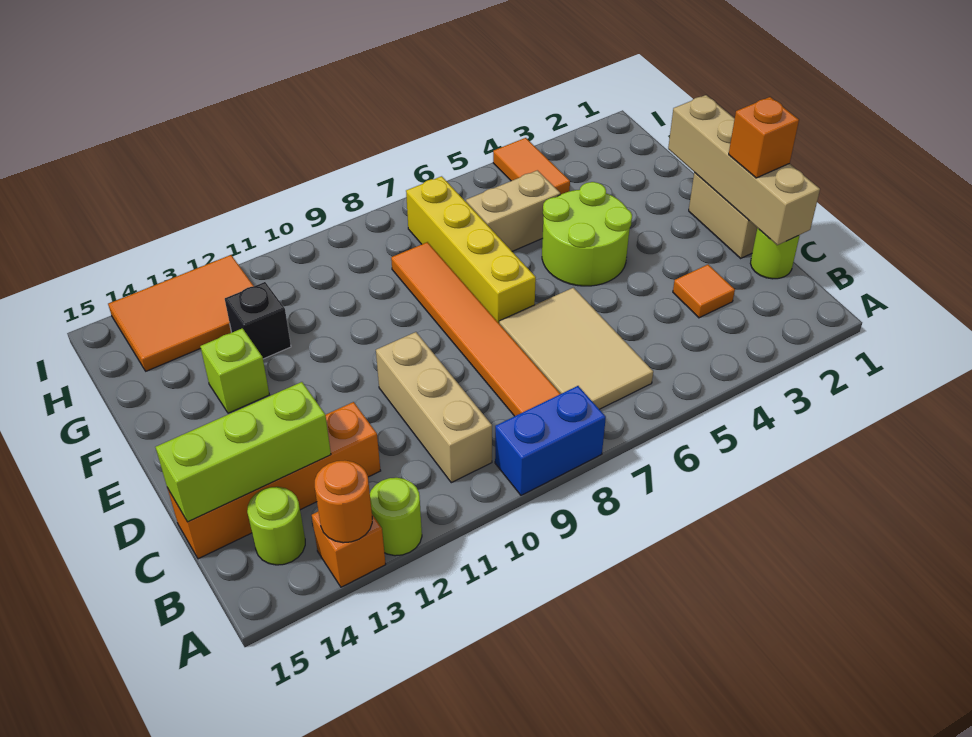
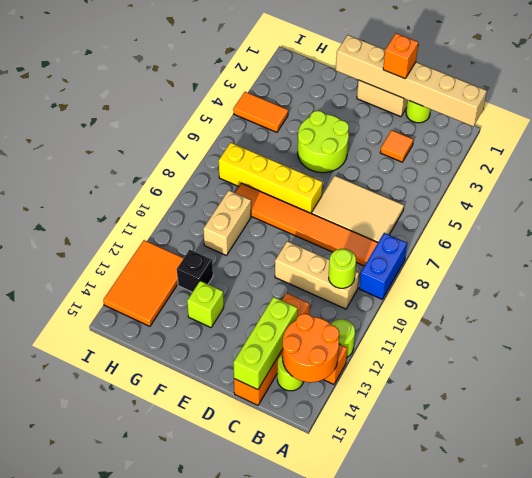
orange round brick A13 level 2 -> orange round brick A13:B14 level 2
none -> lime round brick B10 level 2
tan brick C1:F1 level 2 -> tan brick A1:F1 level 2
tan brick G5:G6 level 1 -> tan brick G9:G10 level 1

